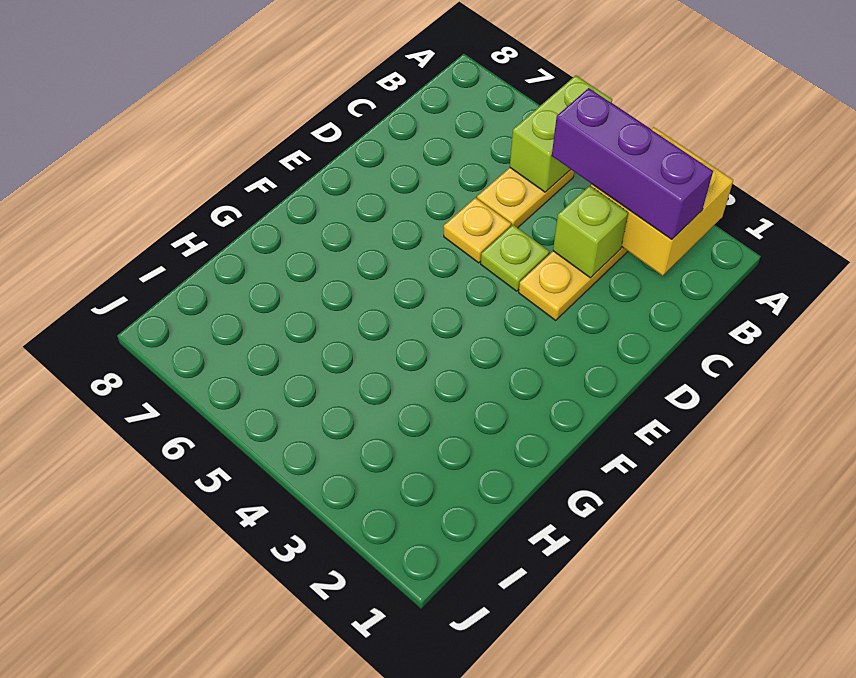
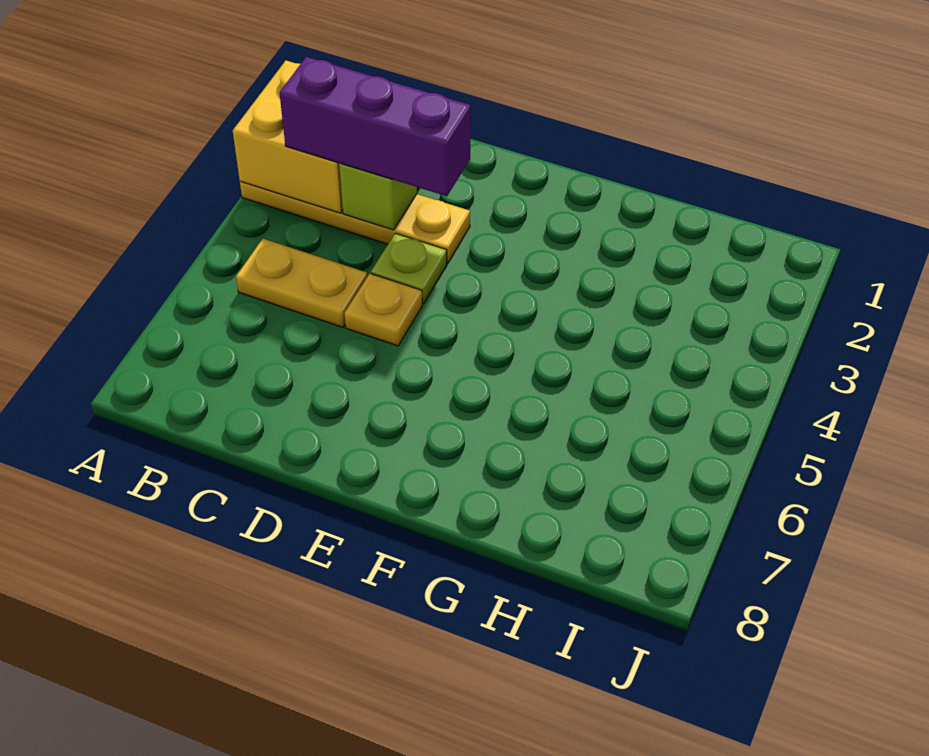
lime brick A5:B5 level 2 -> none
purple brick B2:B4 level 3 -> purple brick B3:D3 level 3

